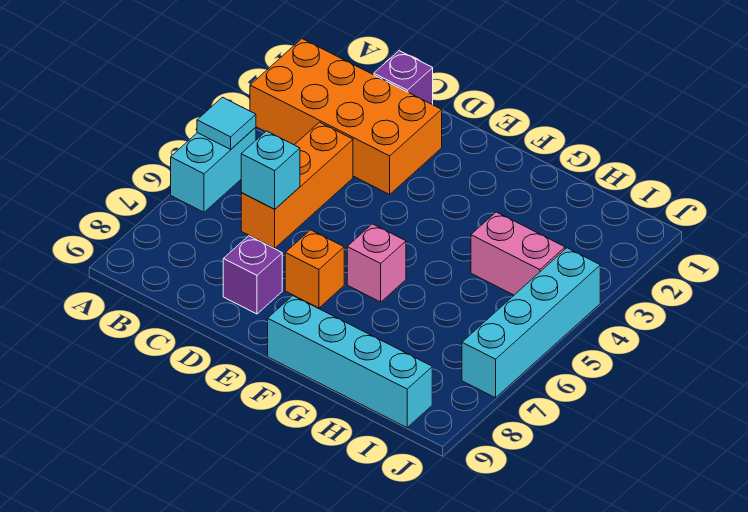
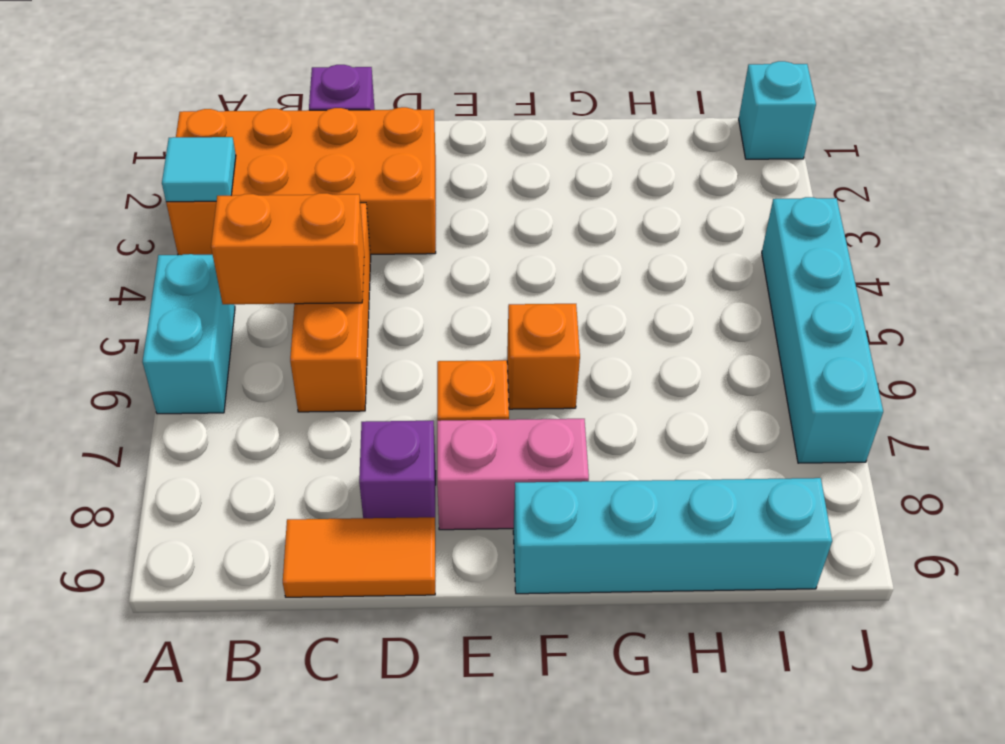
cyan tile A5 level 2 -> cyan tile A3 level 2
none -> orange brick B5:C5 level 2
cyan brick C6 level 2 -> cyan brick J1 level 1
none -> orange tile C9:D9 level 1
pink brick F6 level 1 -> orange brick F6 level 1
pink brick H4:I4 level 1 -> pink brick E8:F8 level 1

